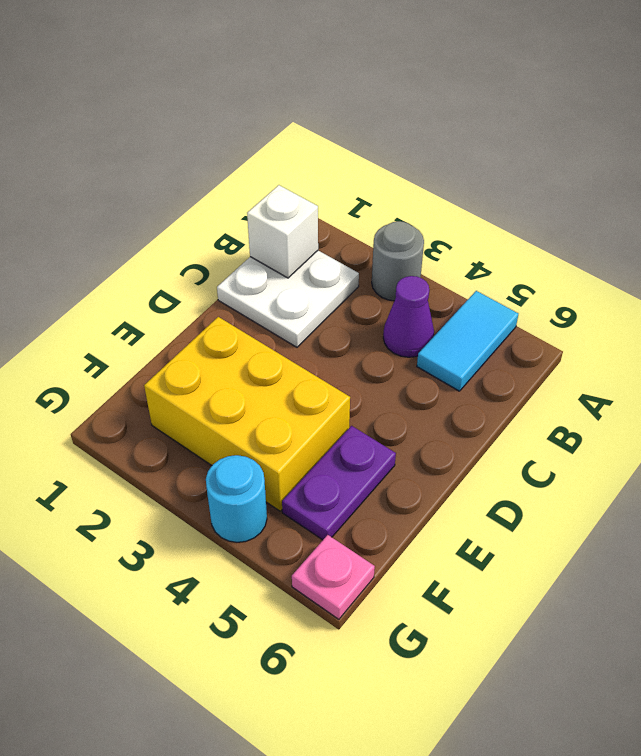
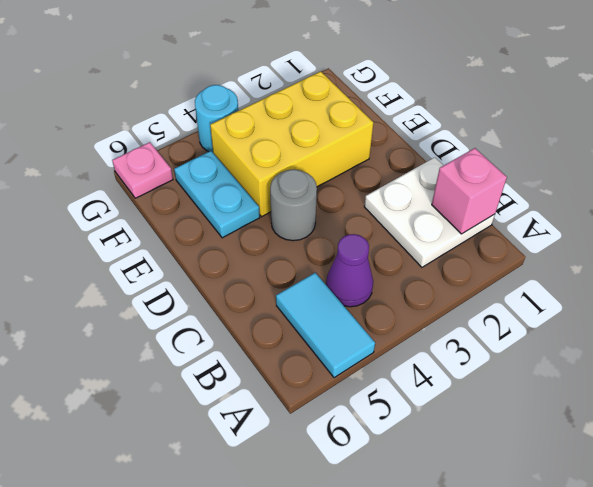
grey round brick A3 level 1 -> grey round brick D4 level 1
white brick B1 level 2 -> pink brick B1 level 2
purple plate E5:F5 level 1 -> cyan plate E5:F5 level 1

